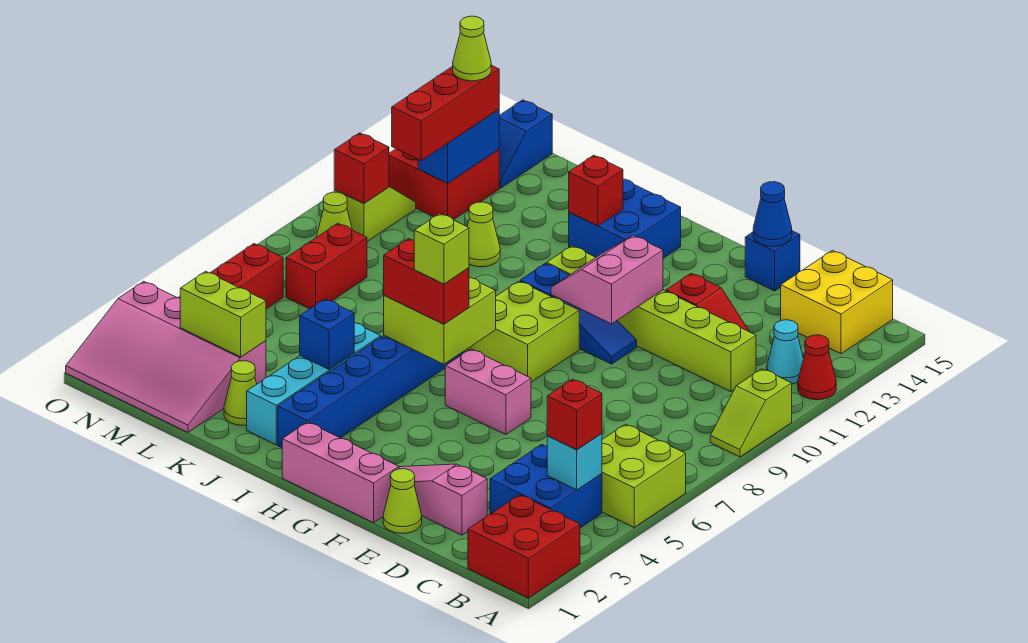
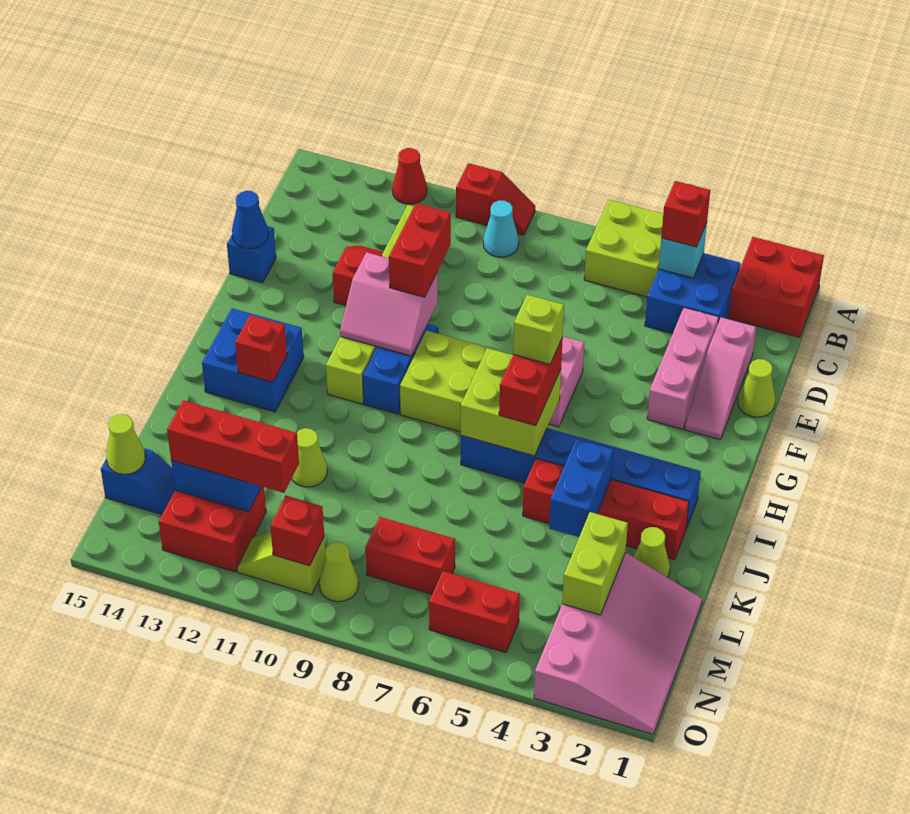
lime slope A9:A10 level 1 top 10 -> red slope A9:A10 level 1 top 10
cyan cone B12 level 1 -> cyan cone B9 level 1
yellow brick B14:C15 level 1 -> none
none -> red brick E10:F10 level 3
pink brick F1:H1 level 1 -> pink brick D3:F3 level 1
cyan brick J2:J5 level 1 -> red brick J2:J5 level 1
blue brick J4 level 2 -> blue brick J4:K4 level 2
lime cone M13 level 4 -> lime cone M15 level 2

